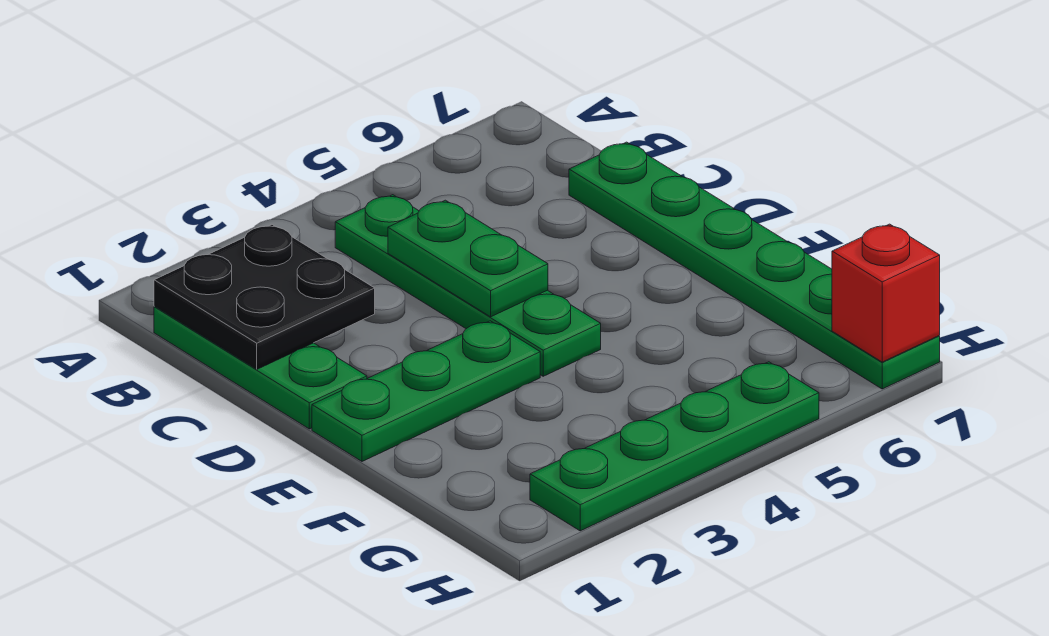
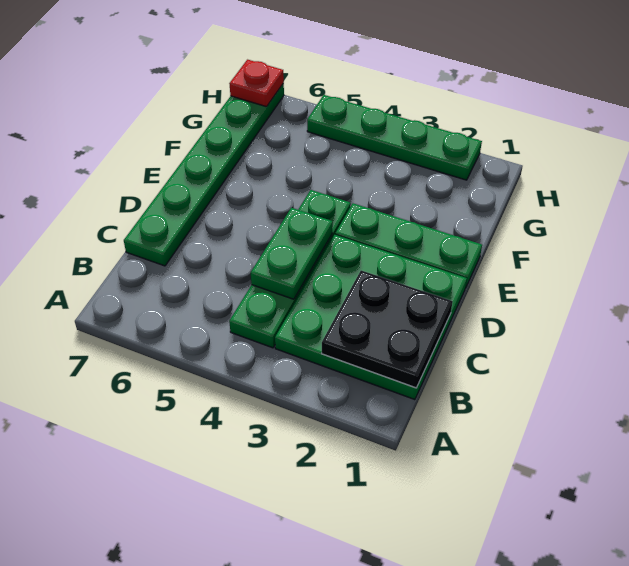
green plate B1:D1 level 1 -> green plate B1:D3 level 1
red brick H7 level 2 -> red plate H7 level 2

